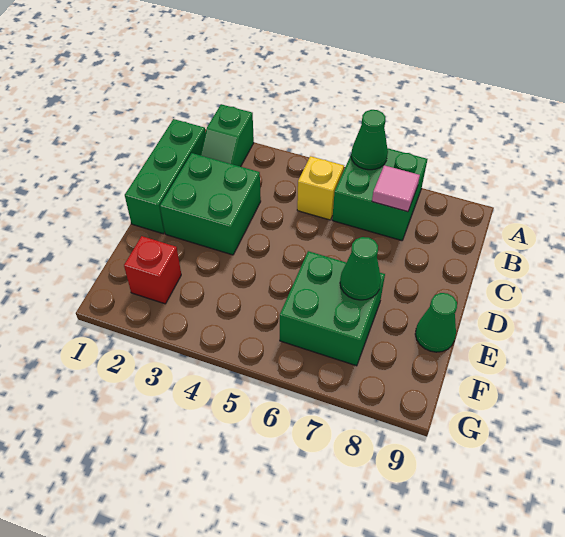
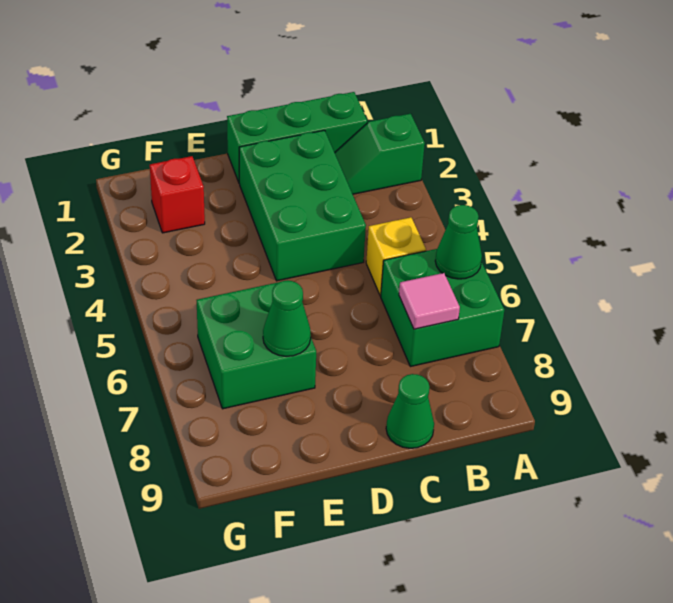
green brick C2:D3 level 1 -> green brick C2:D4 level 1
green cone E9 level 1 -> green cone C9 level 1

